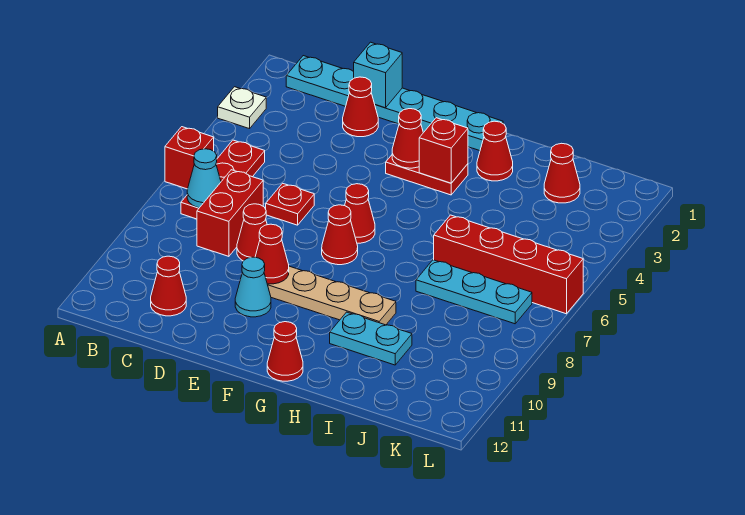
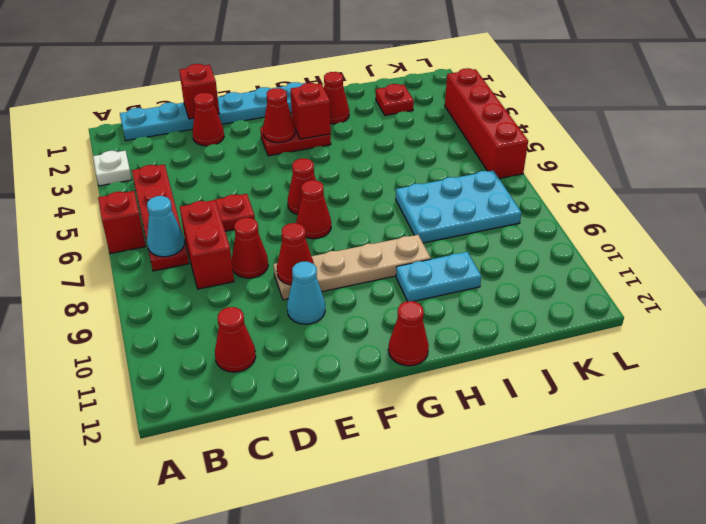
red plate B5:B7 level 1 -> red plate B4:B7 level 1
cyan brick D1 level 2 -> red brick D1 level 2
red brick I6:L6 level 1 -> red brick L3:L6 level 1
cyan plate I7:K7 level 1 -> cyan plate I7:K8 level 1
red cone J2 level 1 -> red plate J2 level 1

